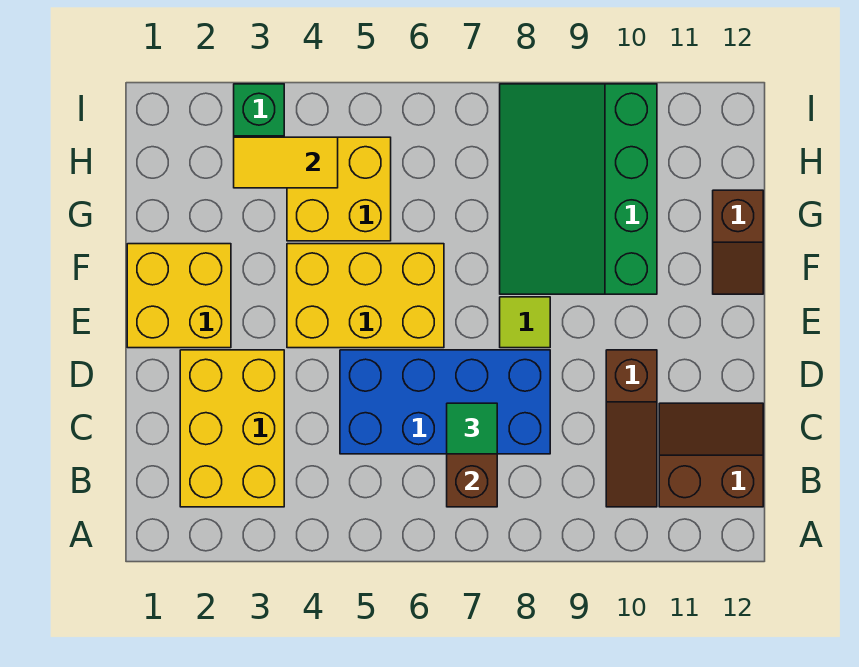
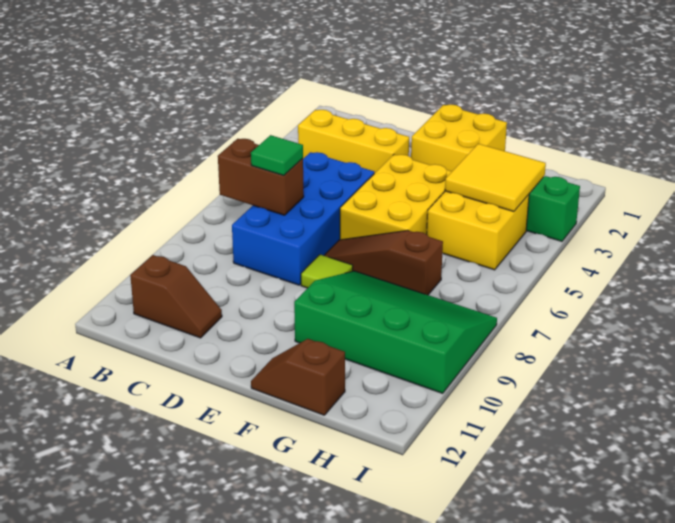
yellow brick B2:D3 level 1 -> yellow brick B3:D3 level 1
brown slope B10:D10 level 1 top D -> brown slope E7:G7 level 1 top G
brown slope B11:C12 level 1 top B -> brown slope B11:C11 level 1 top B
yellow tile H3:H4 level 2 -> yellow tile G3:H4 level 2

